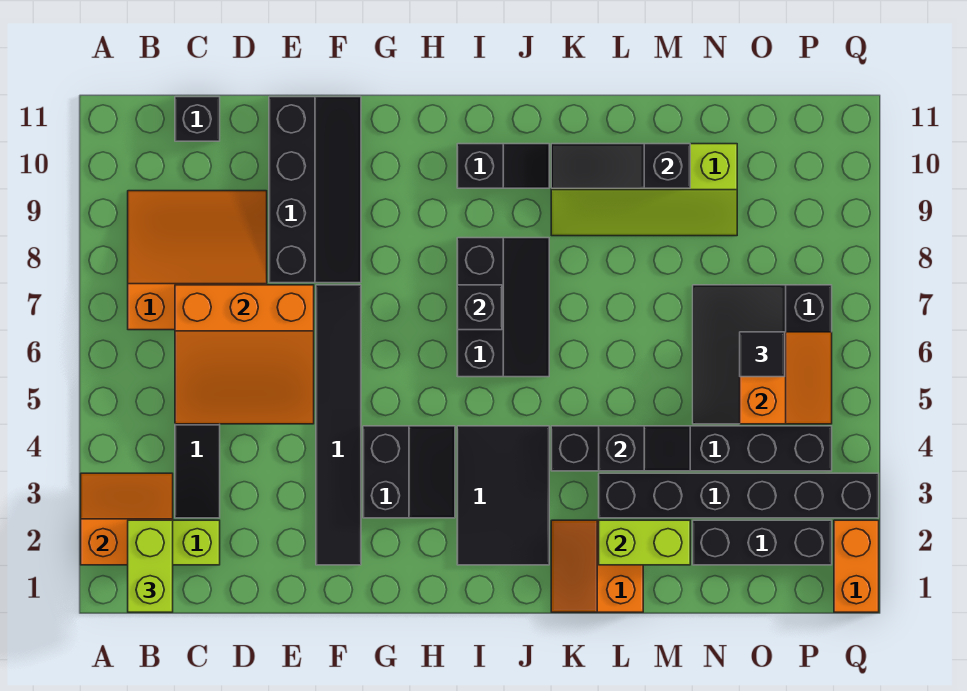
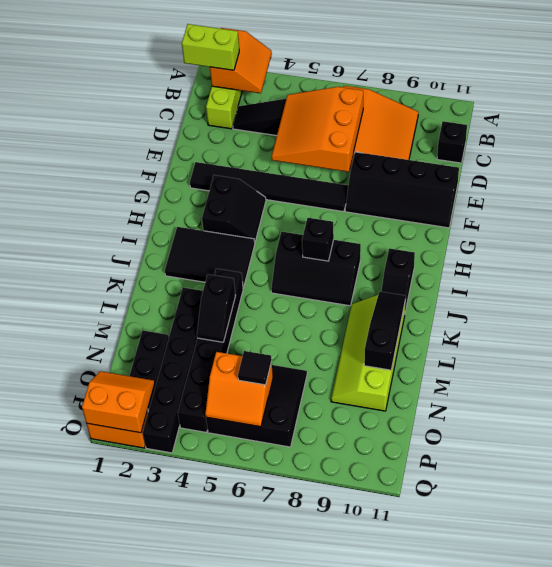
black slope G3:H4 level 1 top G -> black slope G3:H4 level 1 top 3
orange slope K1:L2 level 1 top L -> orange slope P1:Q2 level 2 top Q
lime brick L2:M2 level 2 -> none

